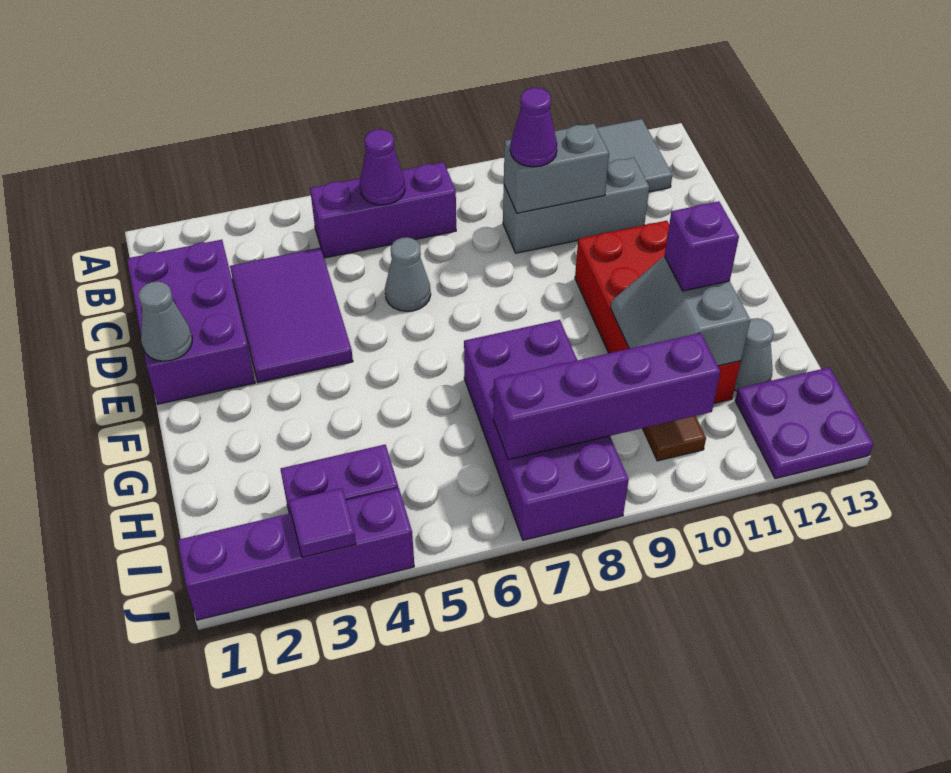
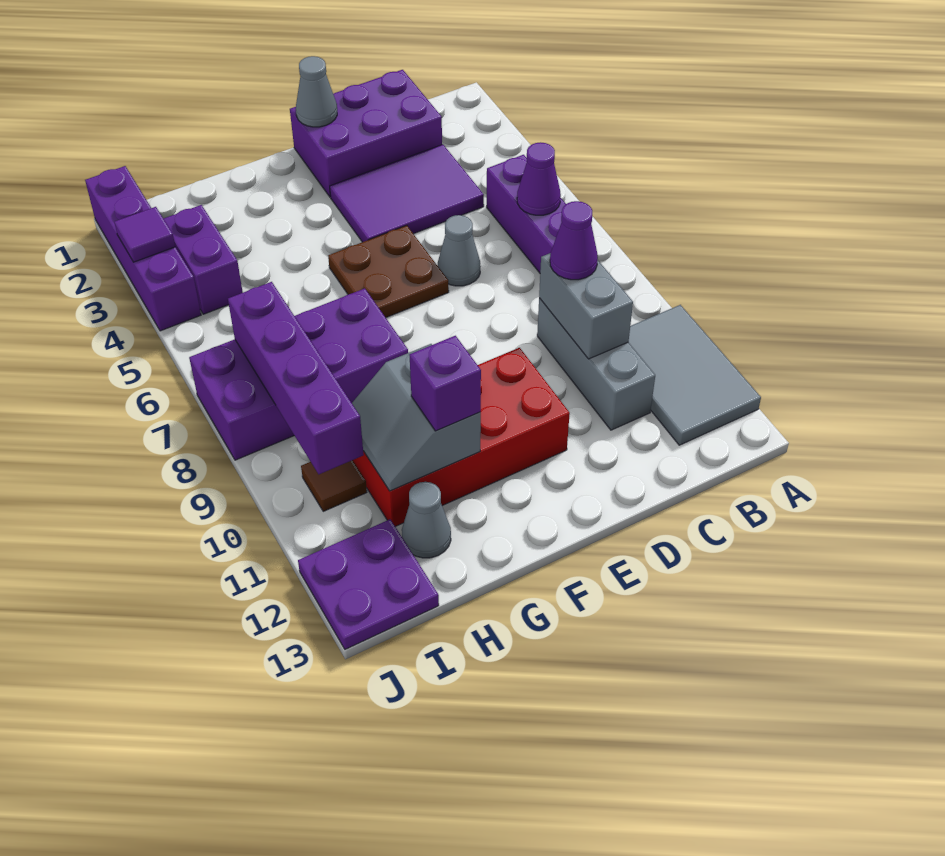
none -> brown plate E5:F6 level 1
grey slope G10:H11 level 2 top 11 -> grey slope G10:H11 level 2 top G

